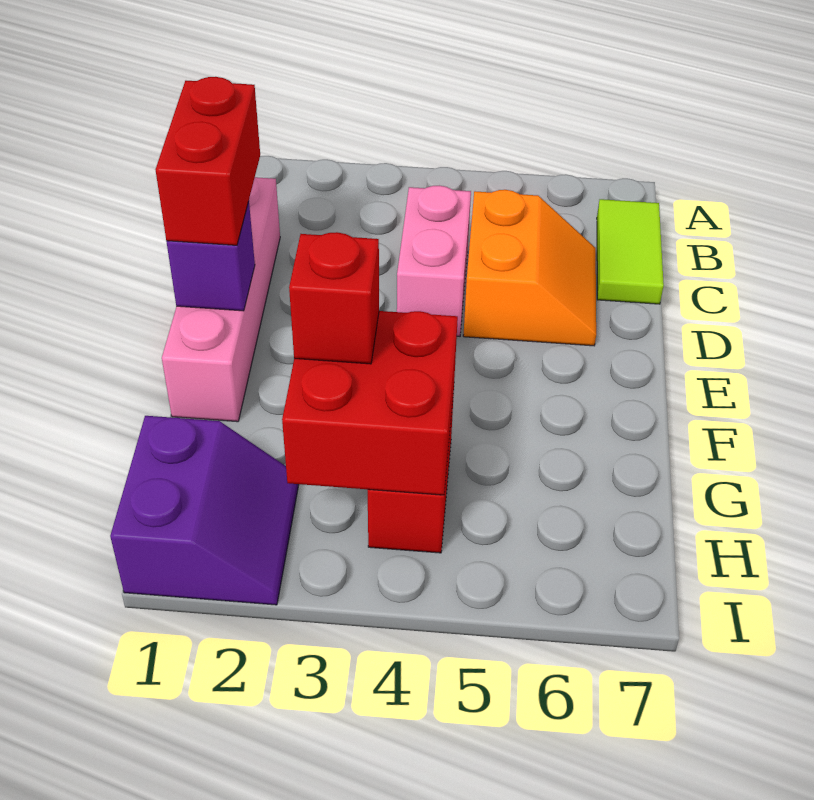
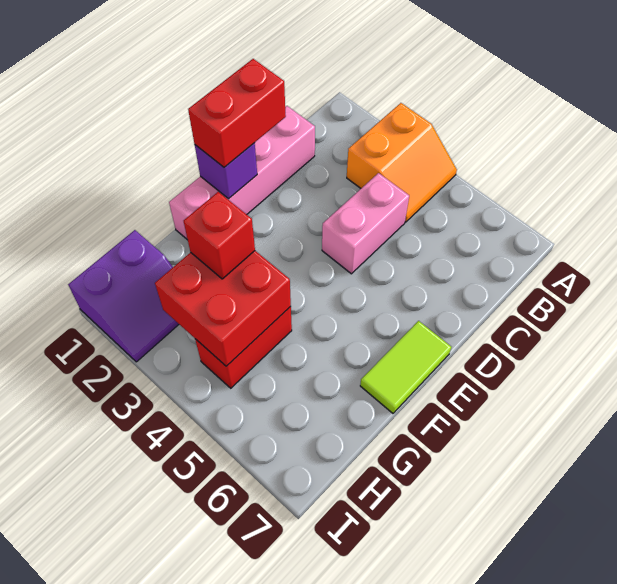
lime tile B7:C7 level 1 -> lime tile E7:F7 level 1
orange slope C5:D6 level 1 top 5 -> orange slope A3:B4 level 1 top 3

